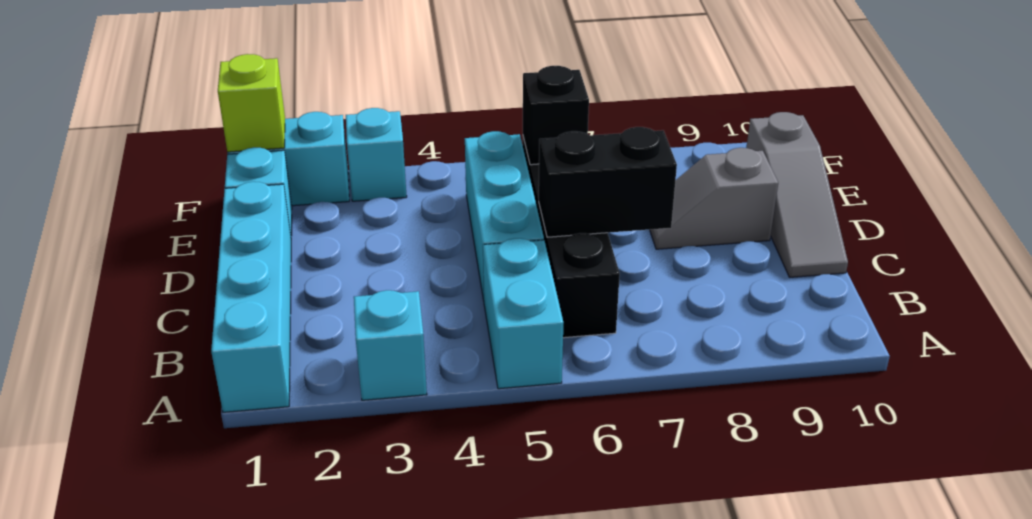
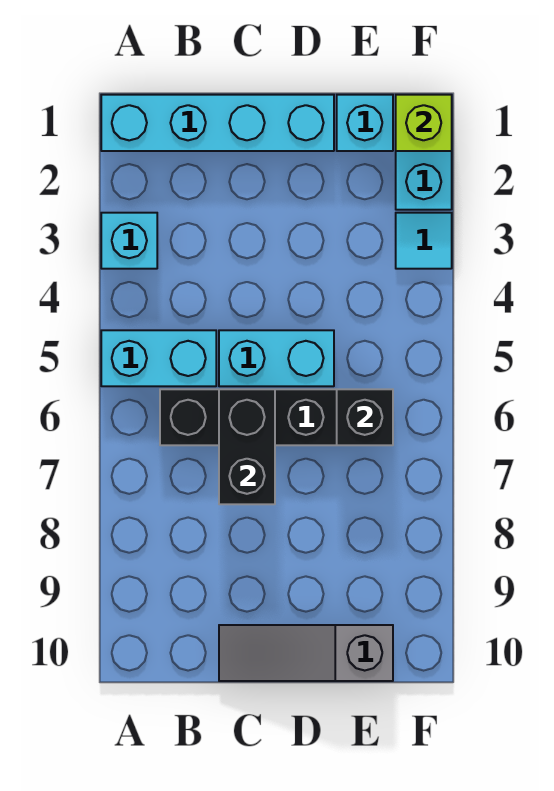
cyan brick C5:E5 level 1 -> cyan brick C5:D5 level 1
grey slope D8:D9 level 1 top 9 -> none
cyan brick F3 level 1 -> cyan tile F3 level 1

